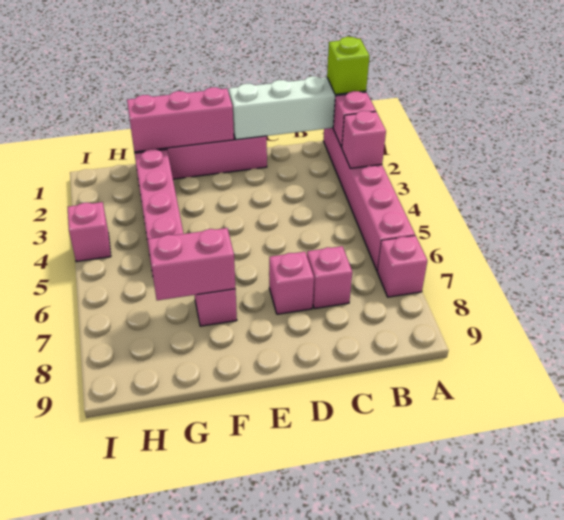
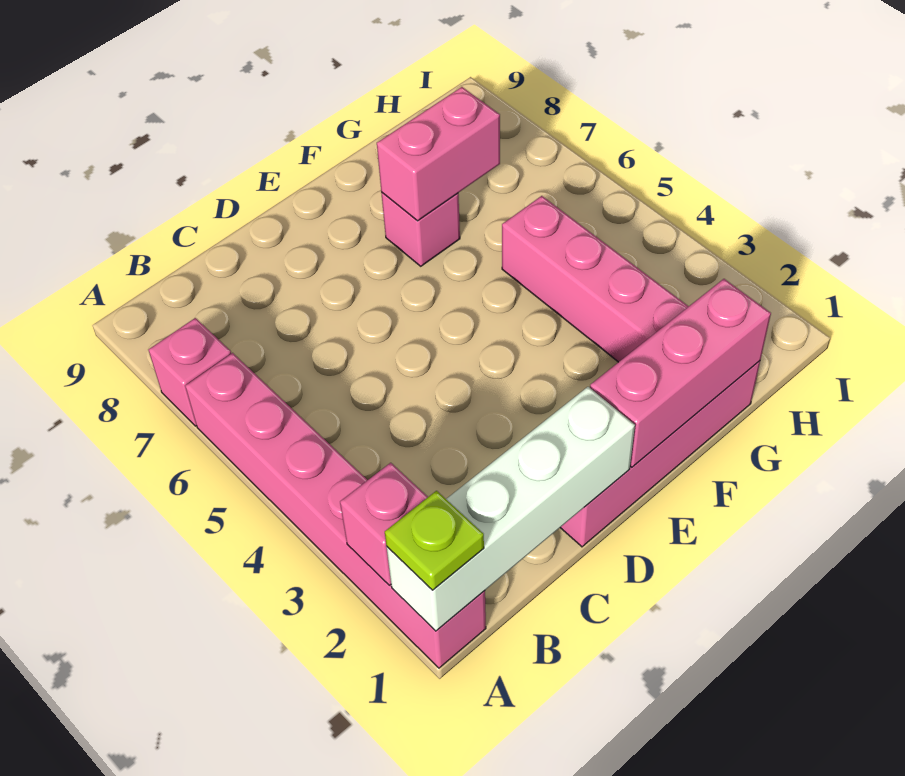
lime brick A1 level 3 -> lime plate A1 level 3
pink brick A3 level 2 -> none
pink brick C7 level 1 -> none
pink brick D7 level 1 -> none
pink brick I4 level 1 -> none

